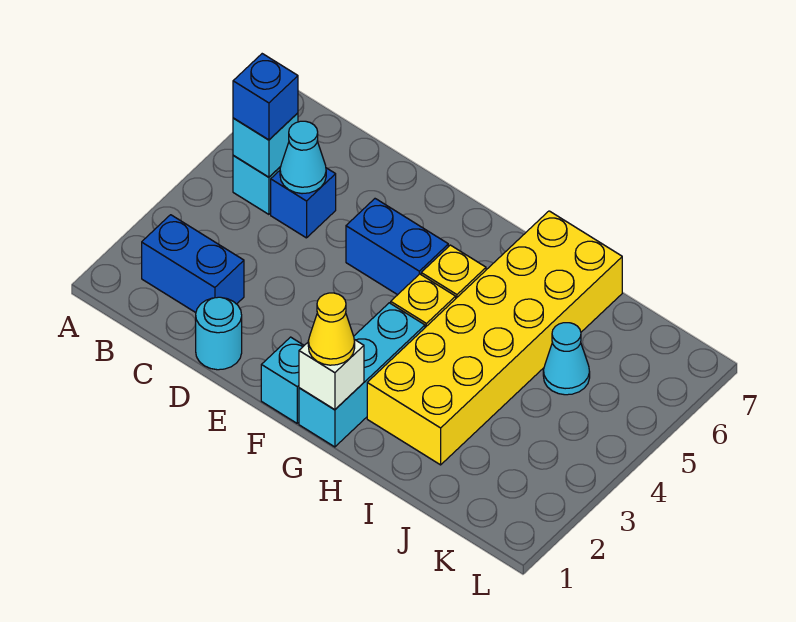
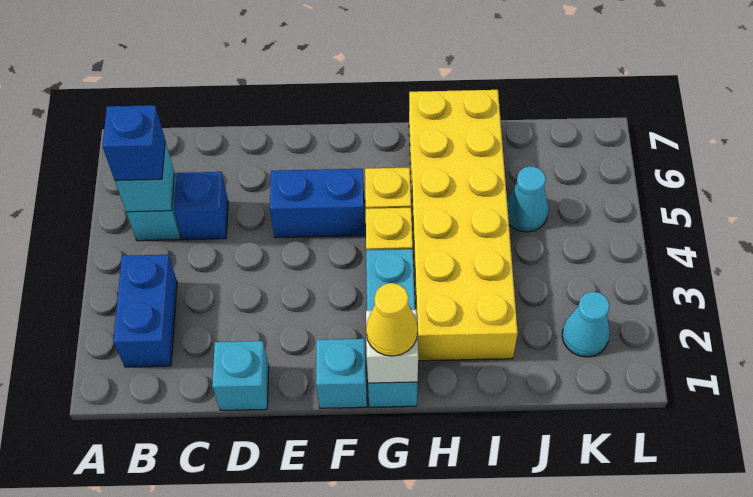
blue brick B2:C2 level 1 -> blue brick B2:B3 level 1
cyan cone C5 level 2 -> cyan cone K2 level 1
cyan round brick D1 level 1 -> cyan brick D1 level 1

